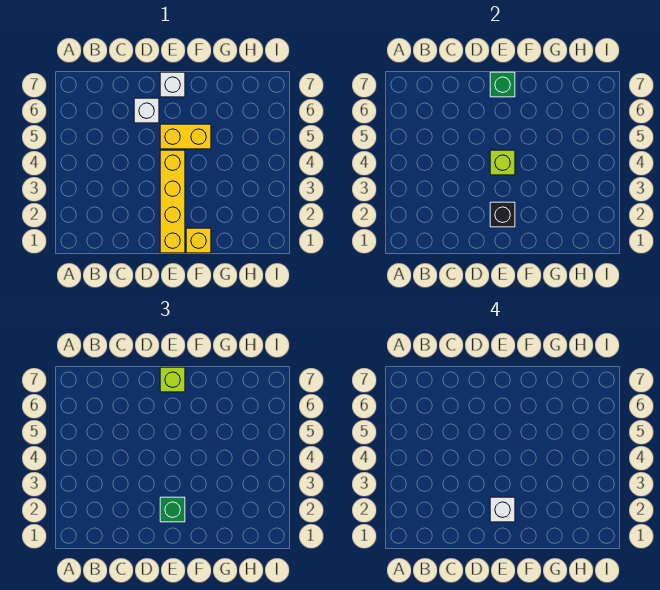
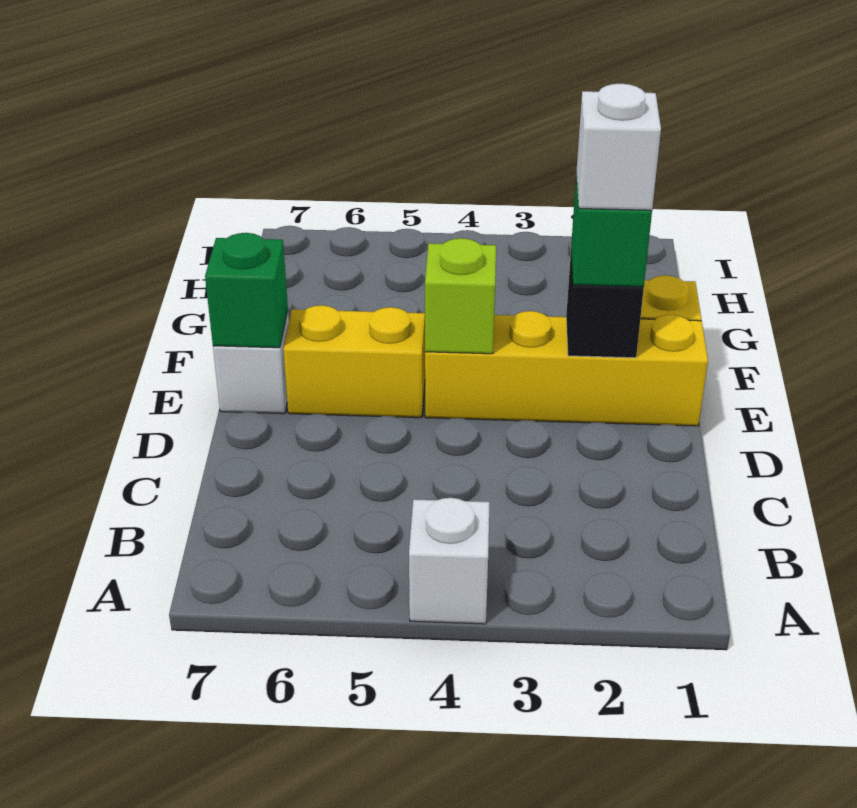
white brick D6 level 1 -> white brick A4 level 1
yellow brick E5:F5 level 1 -> yellow brick E5:E6 level 1
lime brick E7 level 3 -> none

